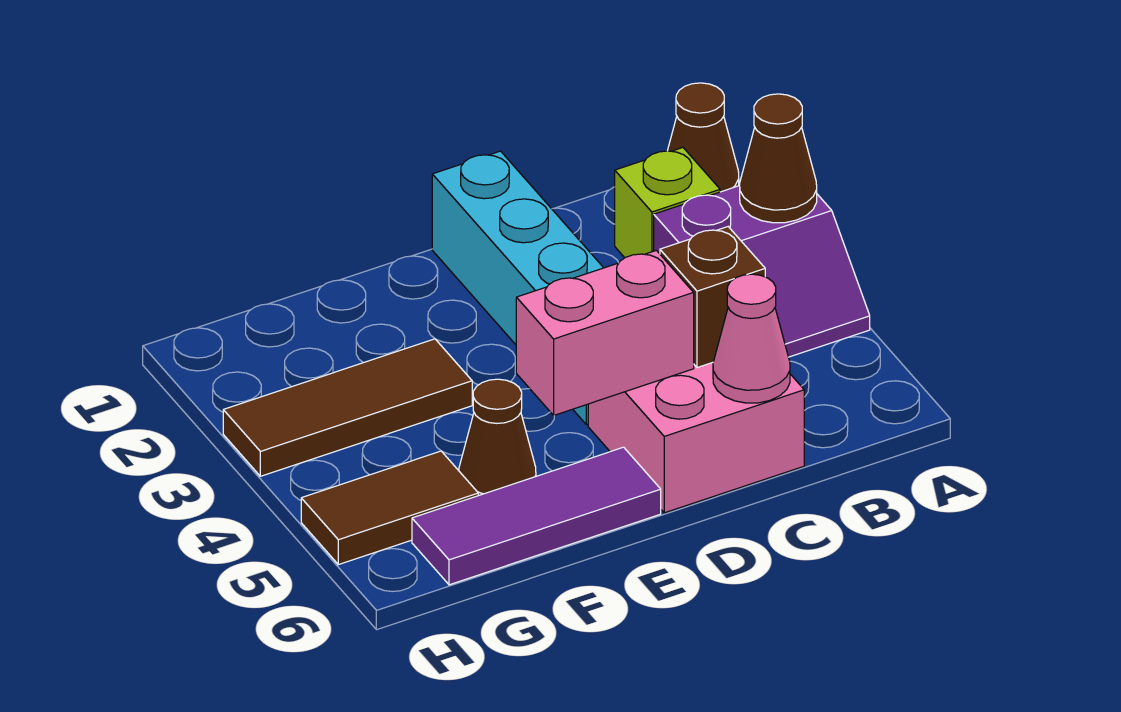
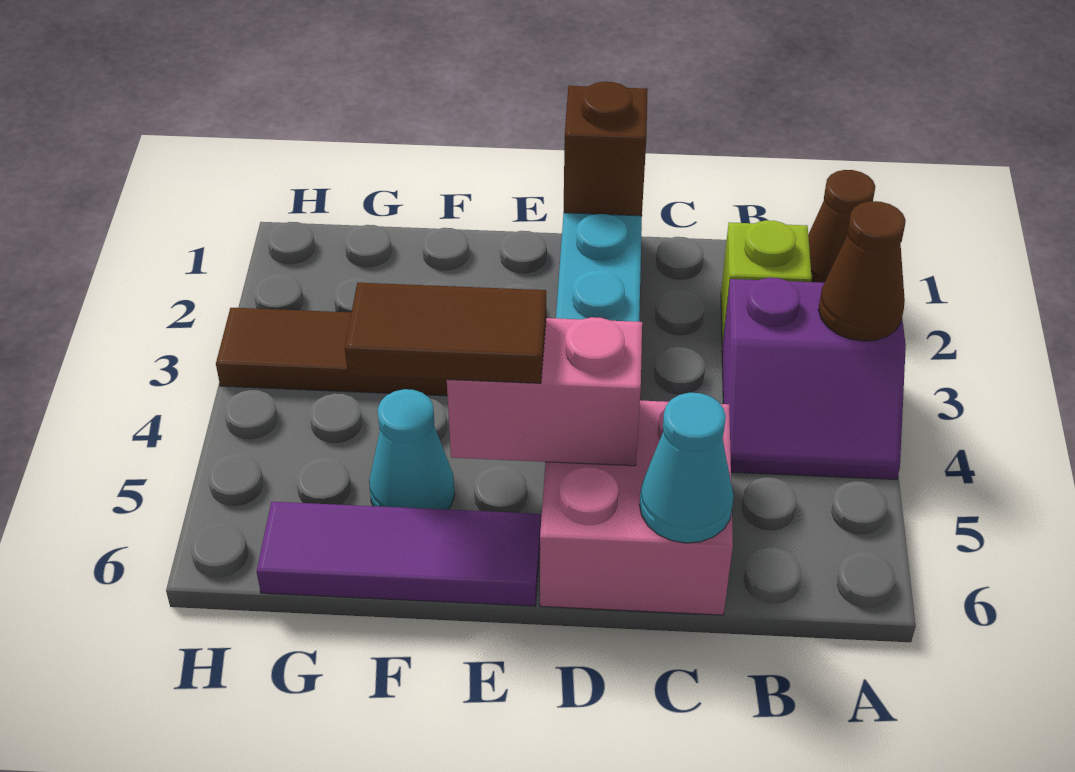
brown brick C5 level 2 -> brown brick D1 level 2
pink cone C6 level 2 -> cyan cone C6 level 2
brown cone F5 level 1 -> cyan cone F5 level 1
brown tile G5:H5 level 1 -> brown tile E5:F5 level 3

